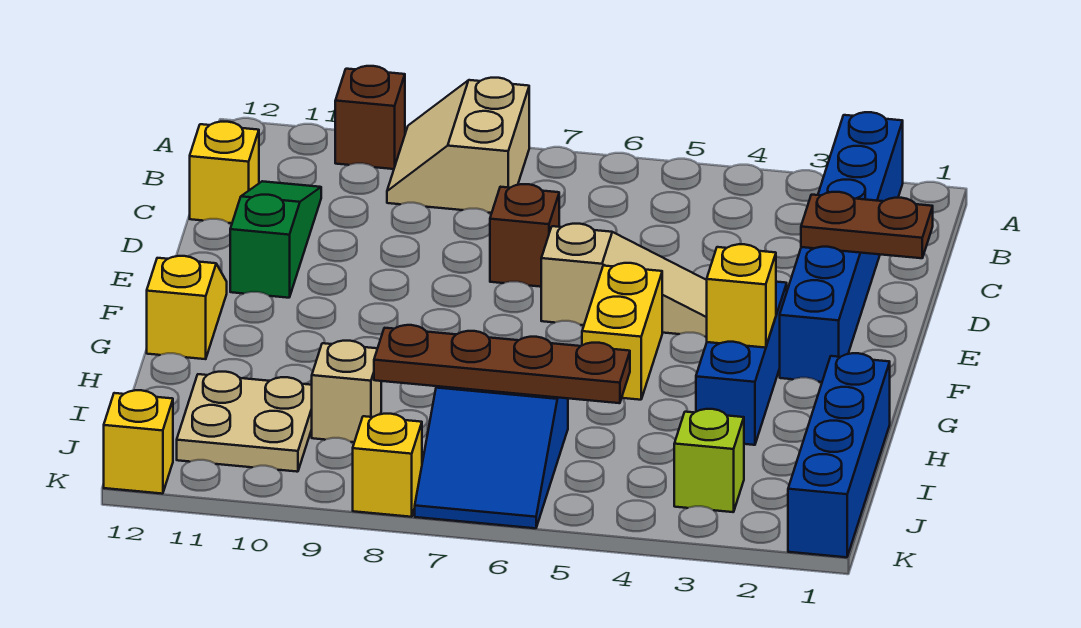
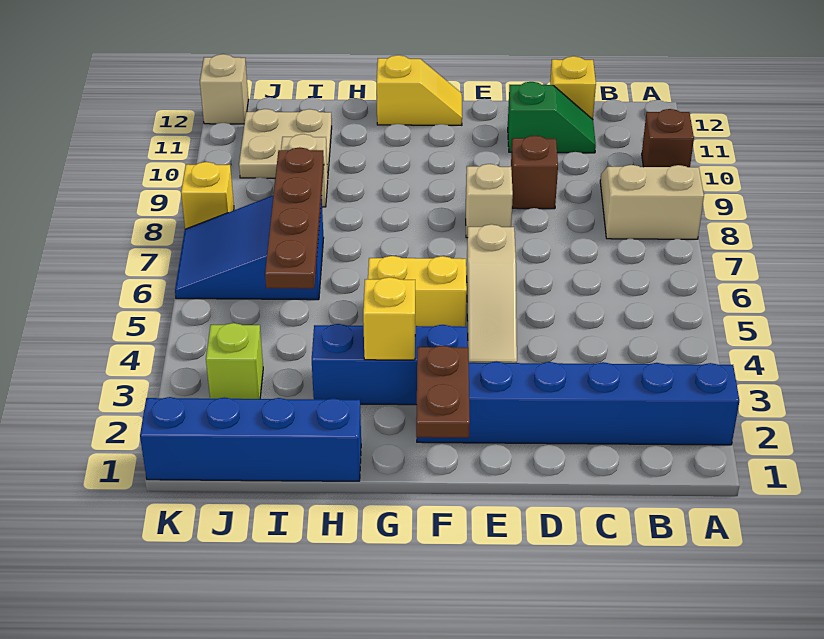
green slope C11:E11 level 1 top E -> green slope C11:D11 level 1 top D
brown plate D1:D2 level 2 -> brown plate F1:F2 level 2
brown brick D7 level 1 -> brown brick D9 level 1
none -> tan brick E8 level 1
yellow brick K12 level 1 -> tan brick K12 level 1

